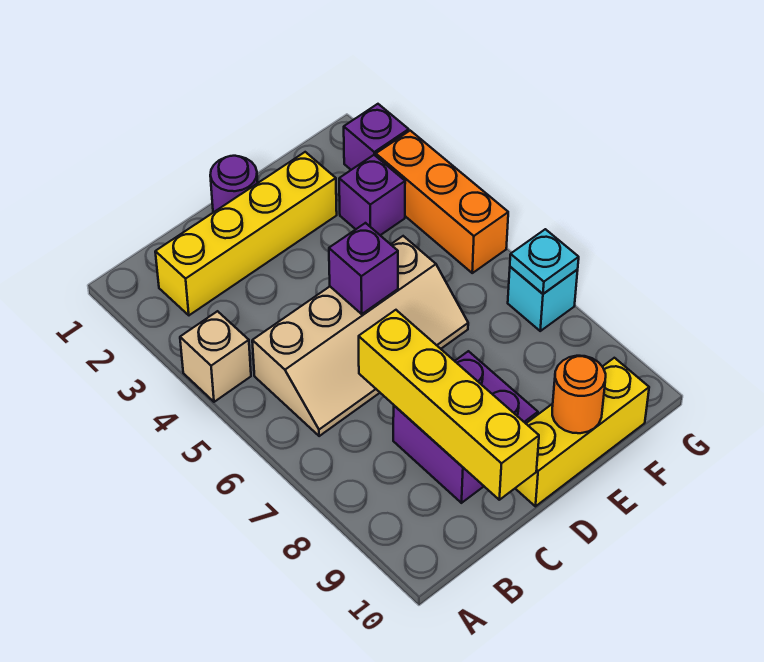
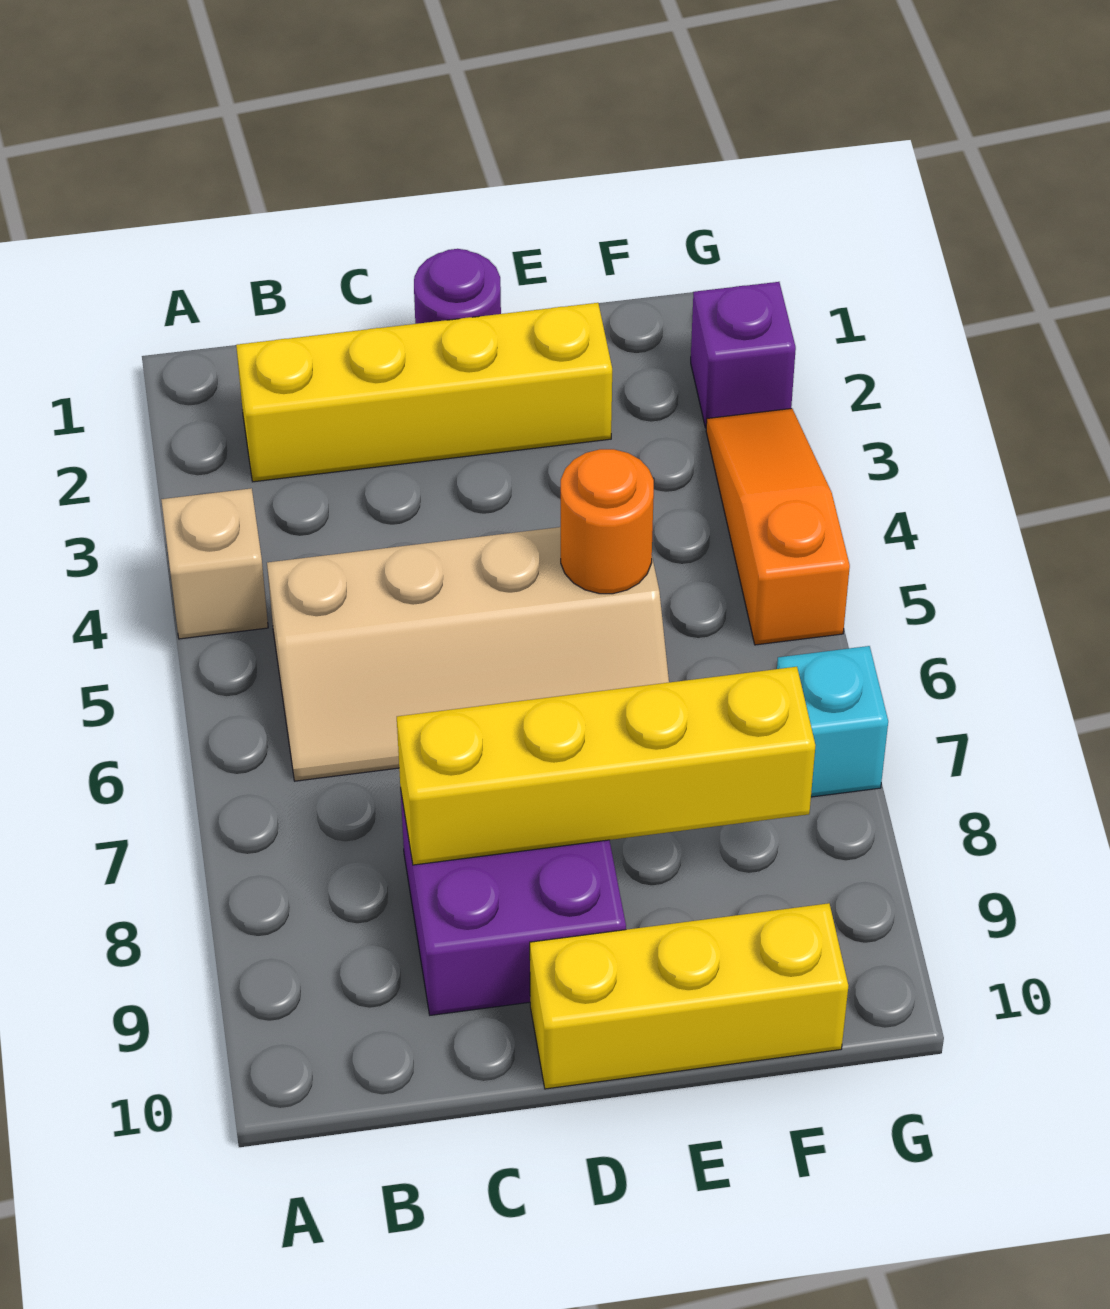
yellow brick C7:C10 level 2 -> yellow brick C8:F8 level 2
purple brick D5 level 2 -> none
orange round brick E10 level 2 -> orange round brick E5 level 2
purple brick F3 level 1 -> none
orange brick G3:G5 level 1 -> orange slope G3:G5 level 1 top 5
cyan plate G7 level 2 -> none

